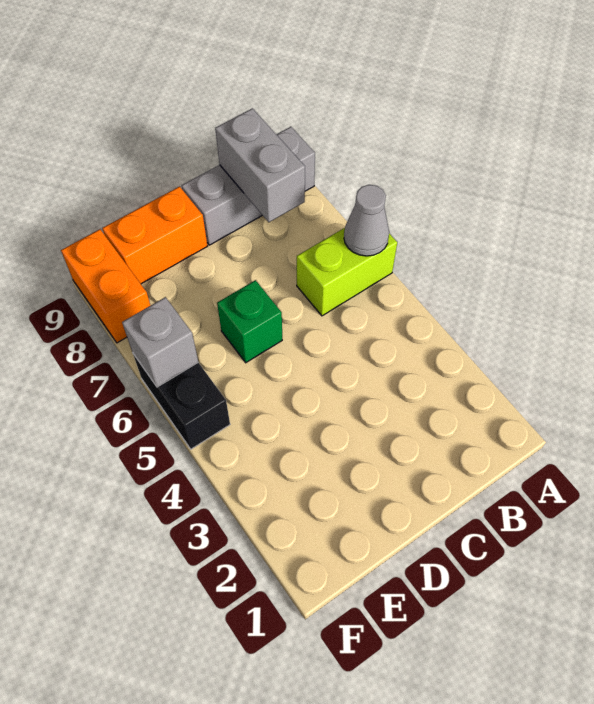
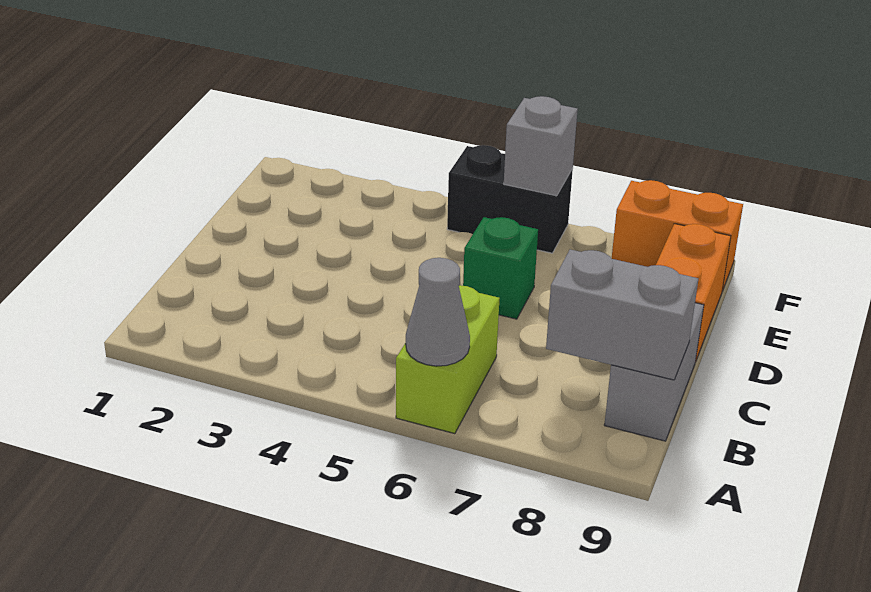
grey brick A9:C9 level 1 -> grey brick B9:C9 level 1

